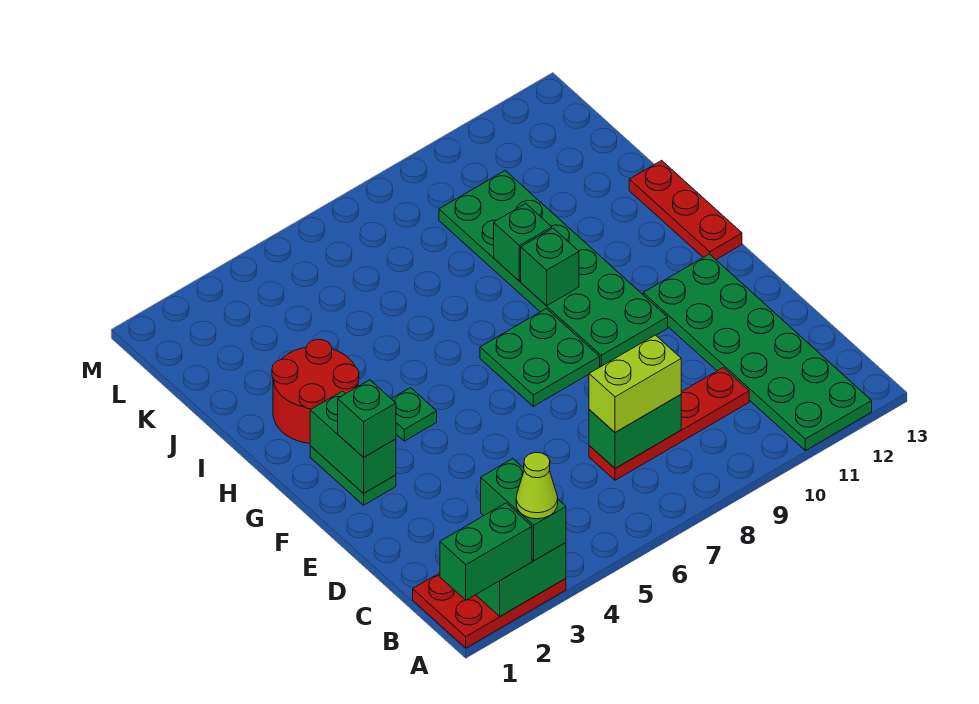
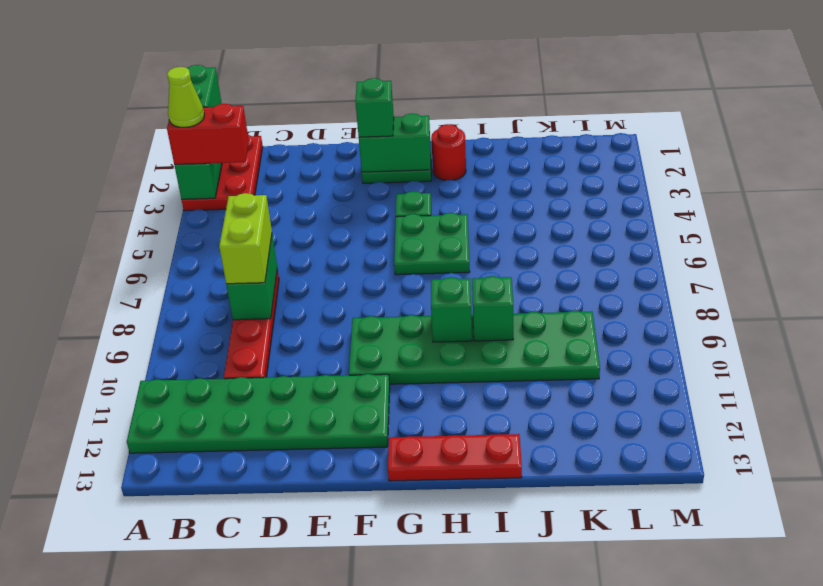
green brick A3:B3 level 3 -> red brick A3:B3 level 3
green plate F7:G8 level 1 -> green plate G5:H6 level 1
red round brick H2:I3 level 1 -> red round brick H2 level 1

